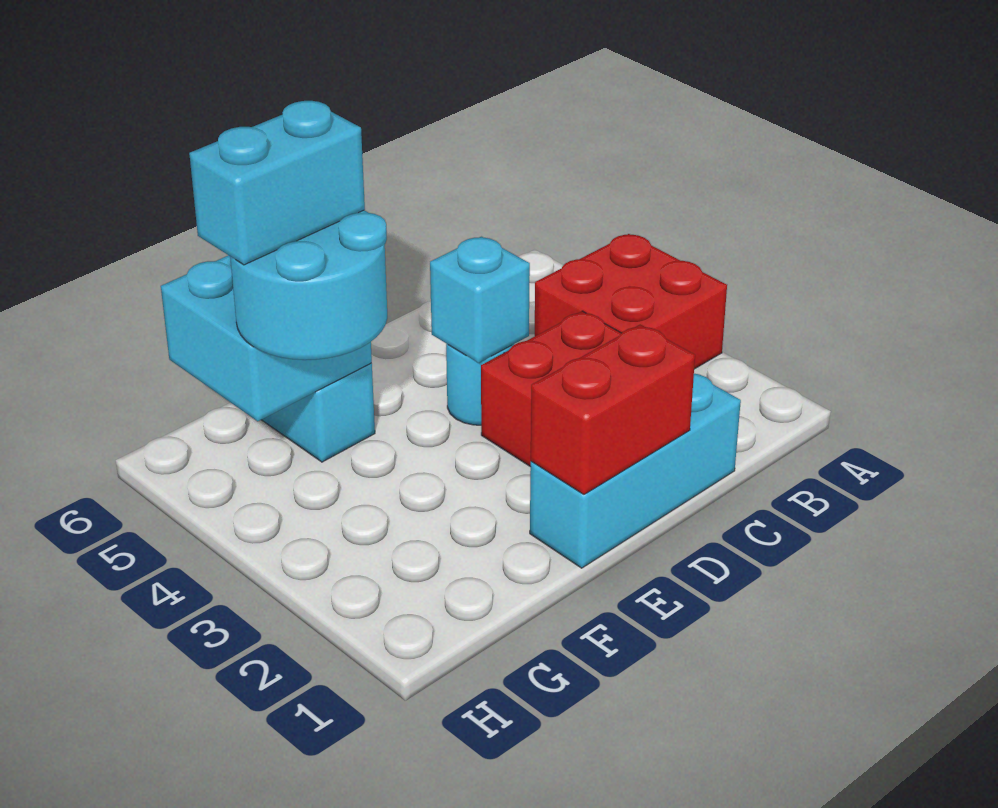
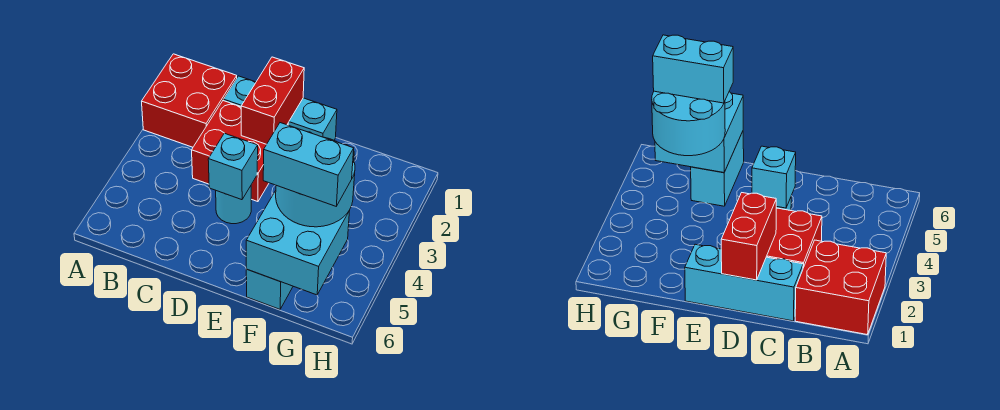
red brick A3:B4 level 1 -> red brick A1:B2 level 1
red brick D1:E1 level 2 -> red brick D1:D2 level 2

